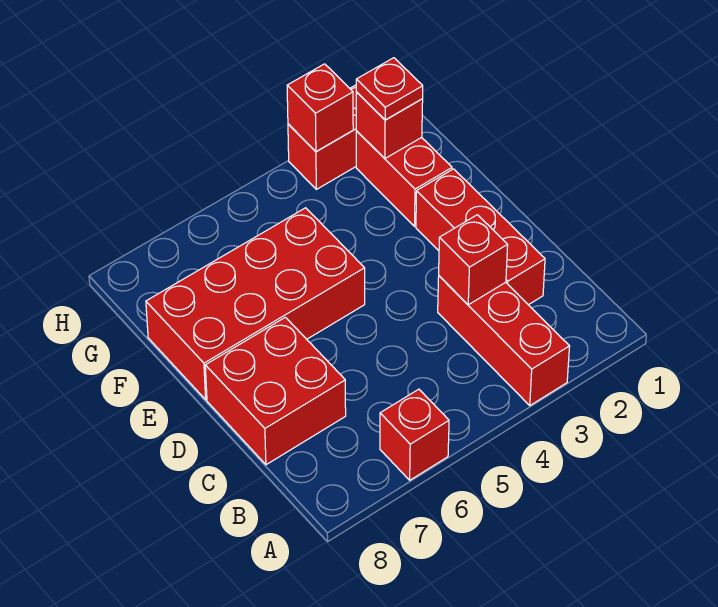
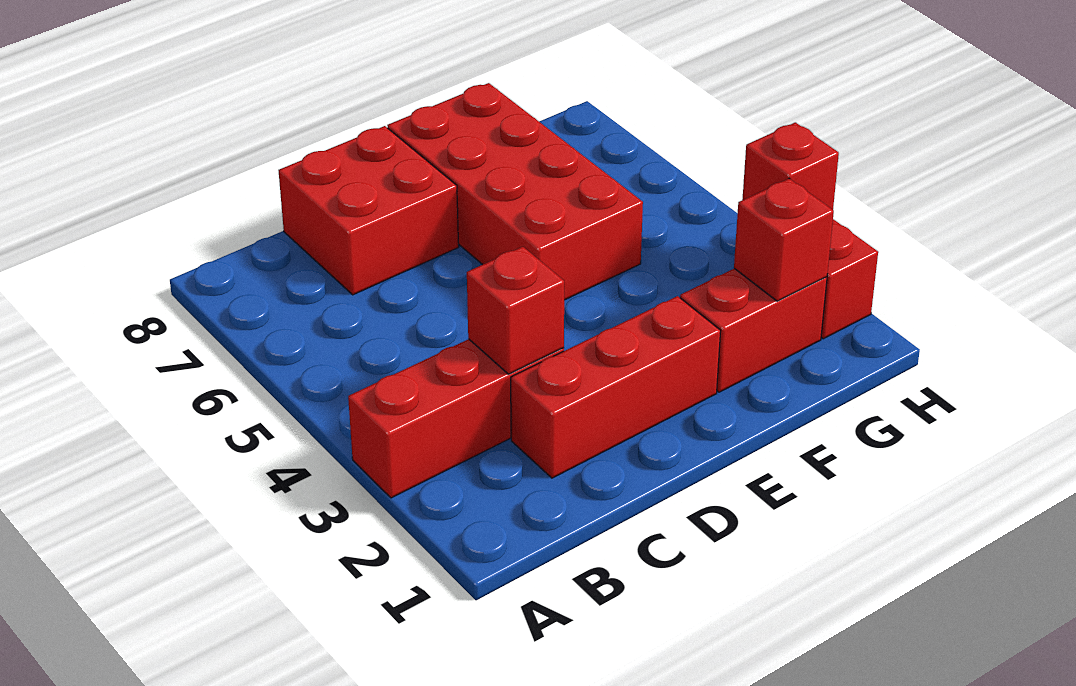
red brick A6 level 1 -> none
red plate G2 level 3 -> none

